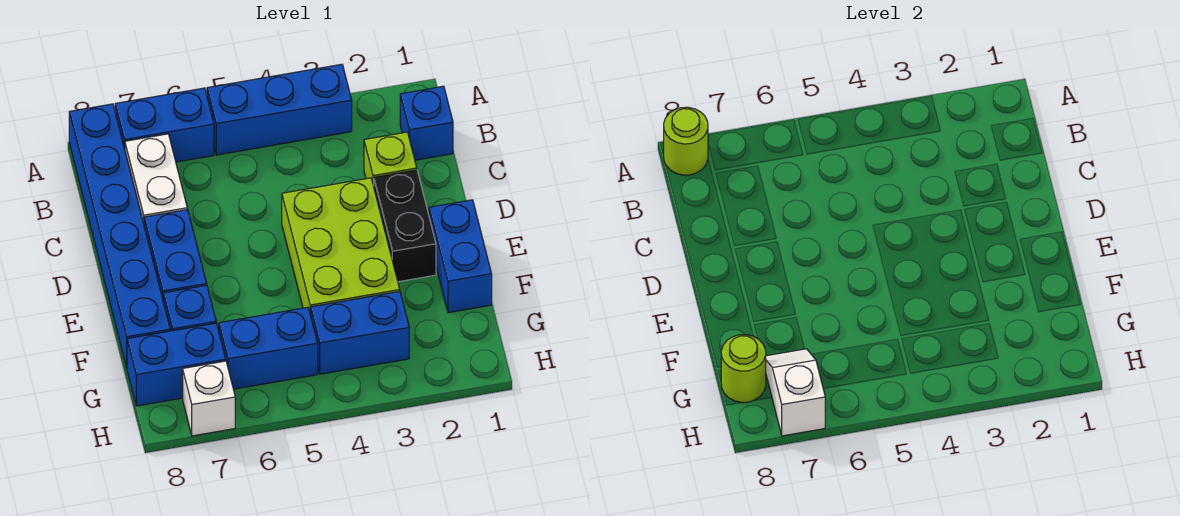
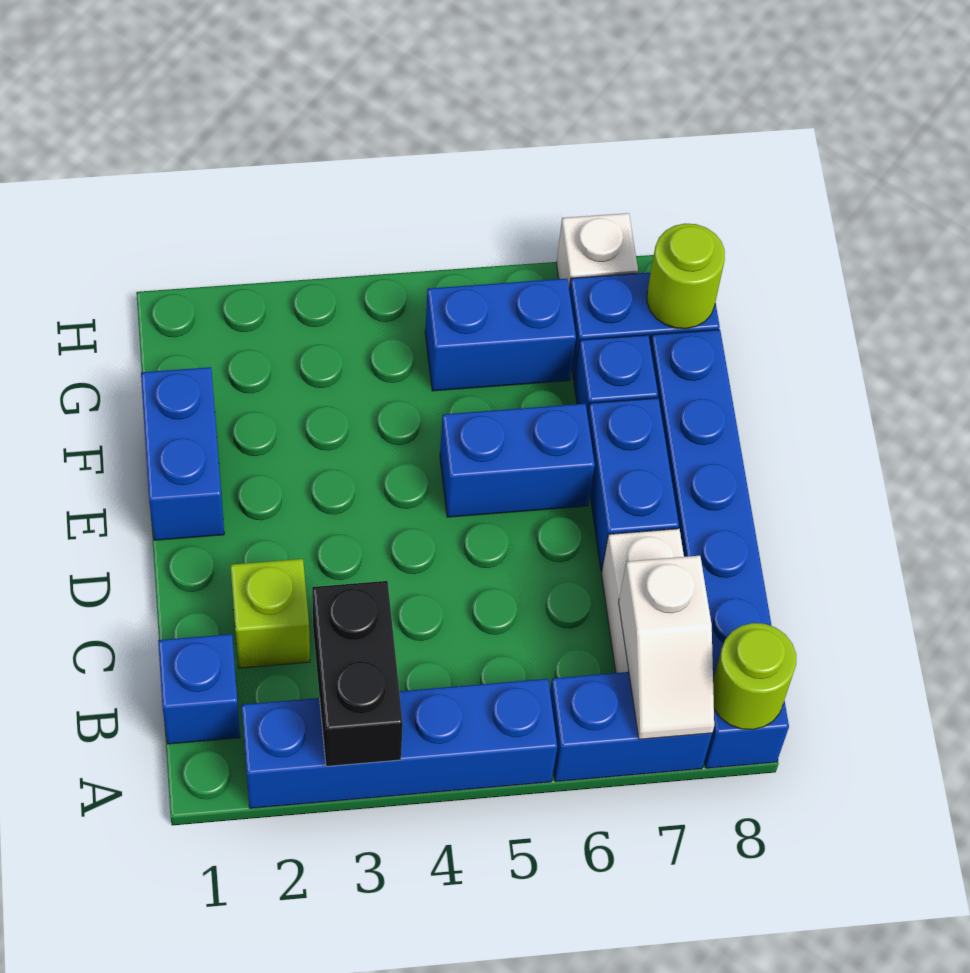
blue brick A3:A5 level 1 -> blue brick A2:A5 level 1
black brick D2:E2 level 1 -> black brick A3:B3 level 2
lime brick D3:F4 level 1 -> none
blue brick G3:G4 level 1 -> blue brick E5:E6 level 1
white slope G7:H7 level 2 top H -> white slope A7:B7 level 2 top B

